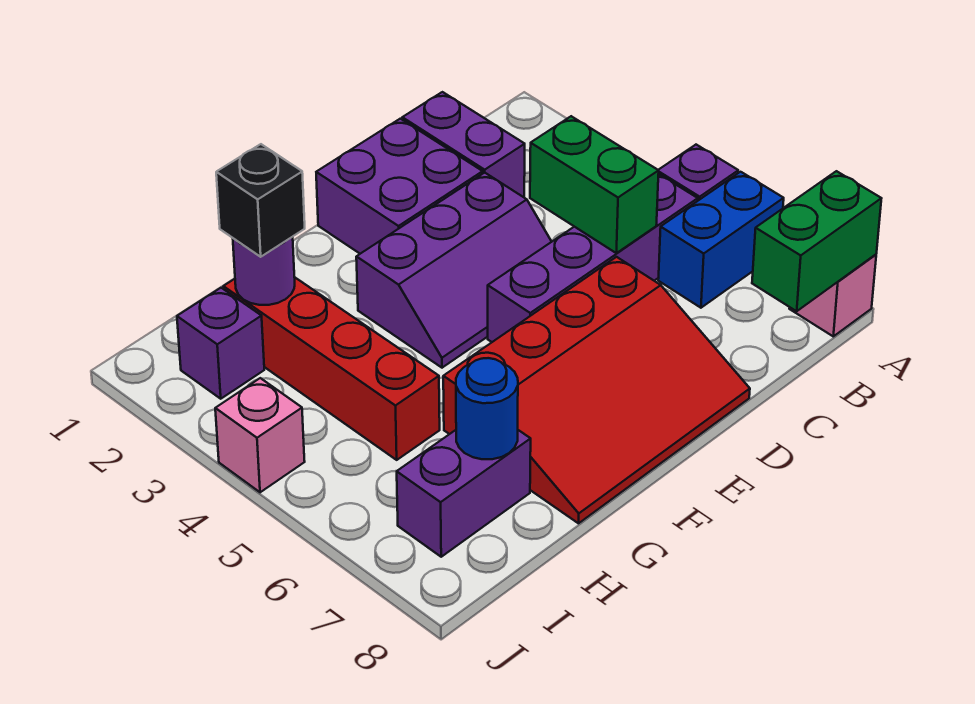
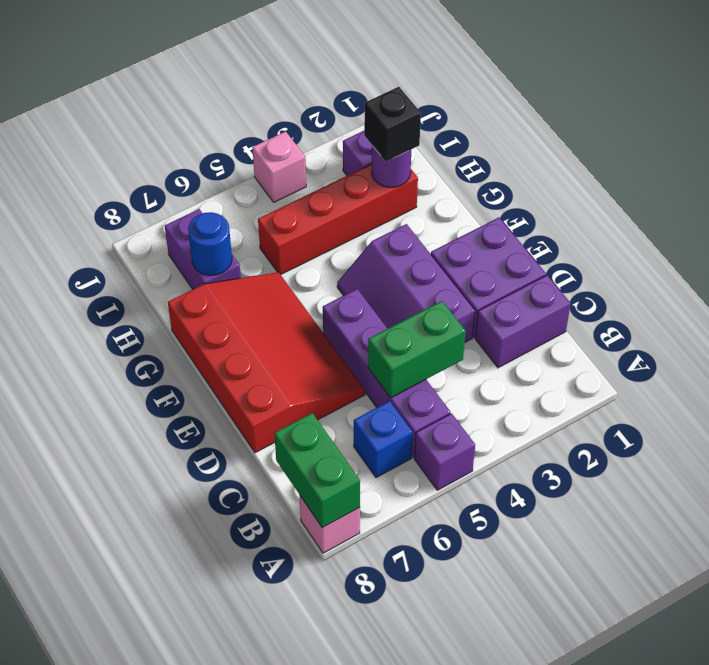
blue brick A6:B6 level 1 -> blue brick B6 level 1
red slope D6:G8 level 1 top 6 -> red slope D6:G8 level 1 top 8

